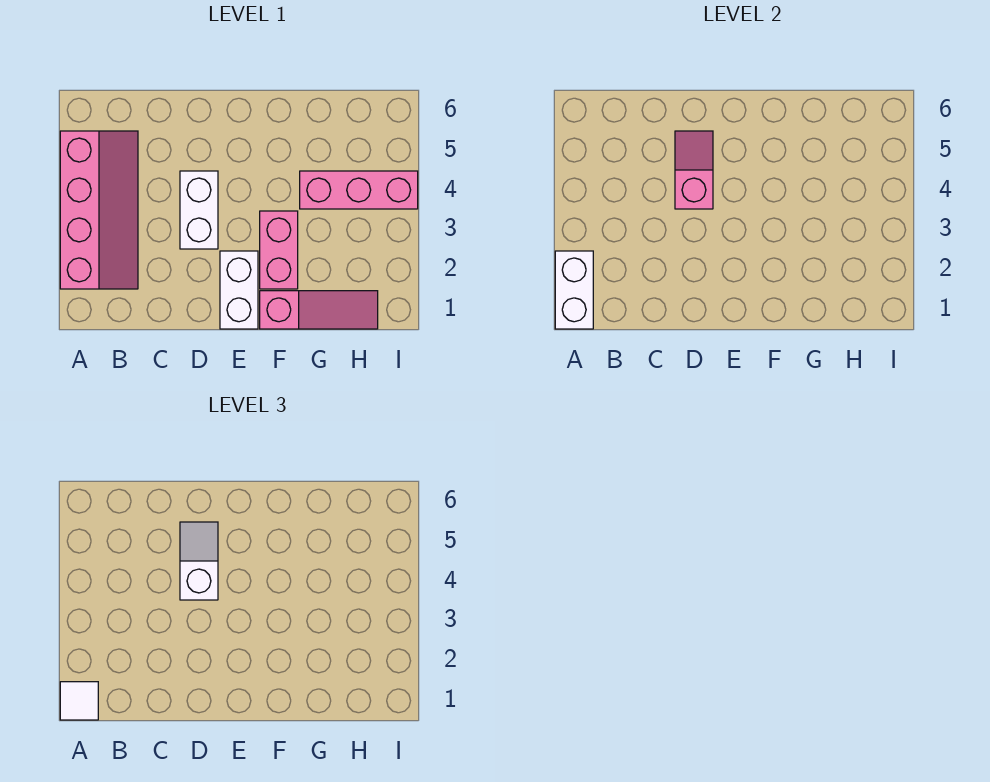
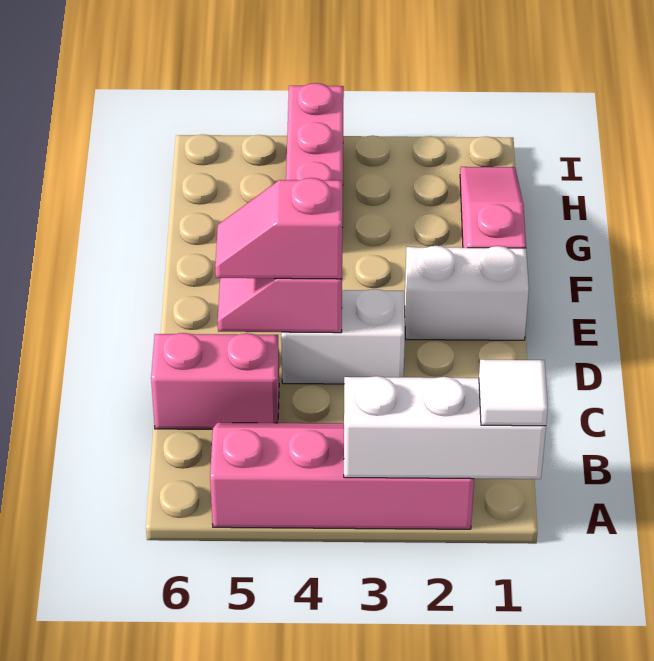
white brick A1:A2 level 2 -> white brick A1:A3 level 2
white slope D4:D5 level 3 top 4 -> pink slope D4:D5 level 3 top 4
pink brick F2:F3 level 1 -> pink brick C5:C6 level 1

